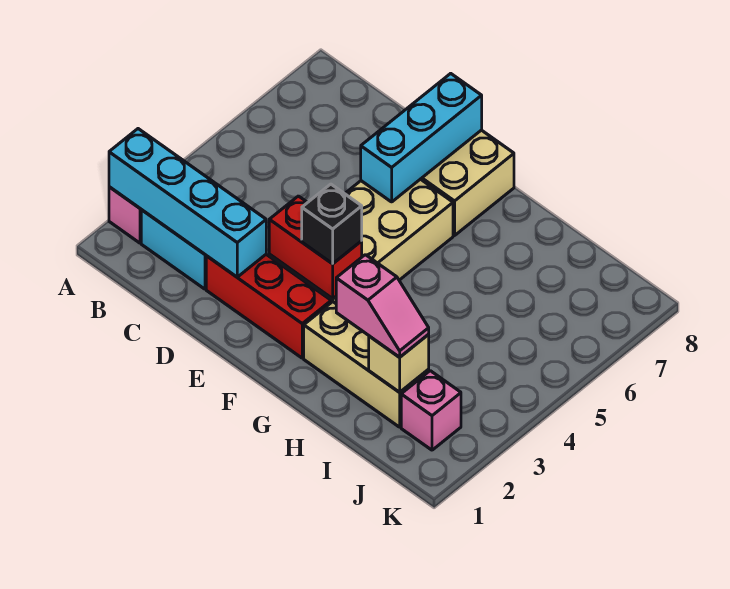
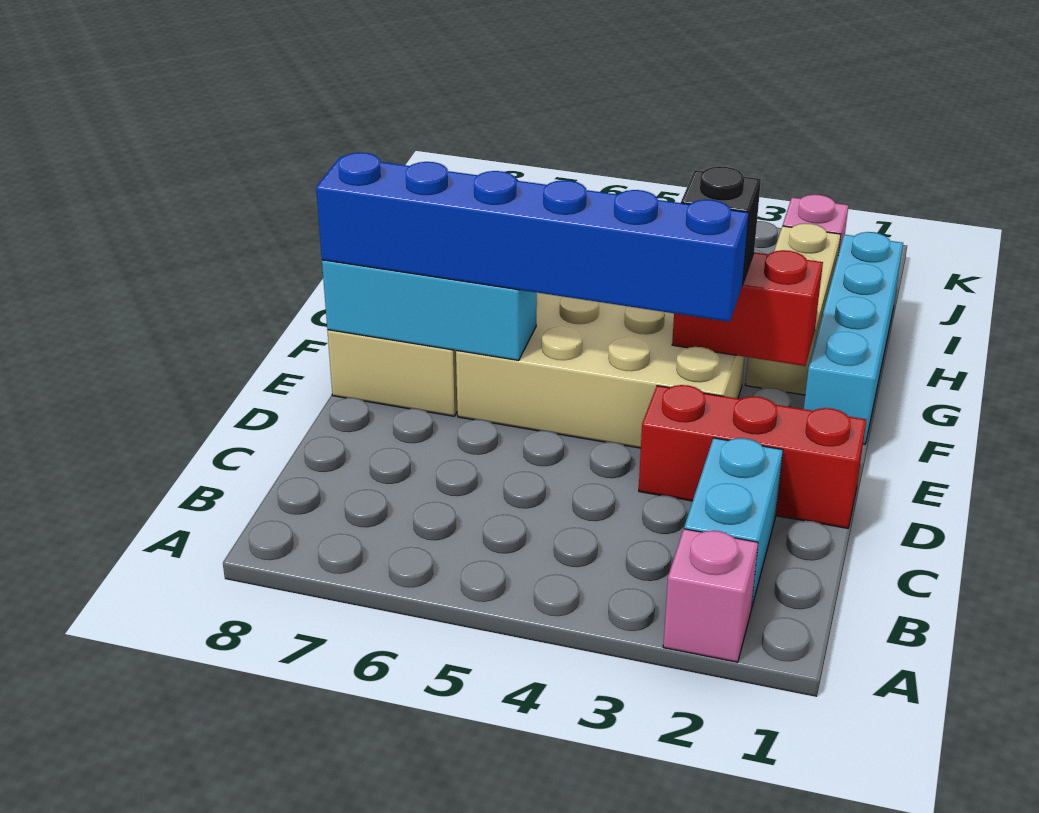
cyan brick A2:D2 level 2 -> cyan brick F1:I1 level 1
red brick D2:F2 level 1 -> red brick D1:D3 level 1
red brick E3:F3 level 2 -> red brick F2:F3 level 2
none -> blue brick E3:E8 level 3
pink slope H2:I2 level 3 top H -> none
tan brick I2 level 2 -> none

